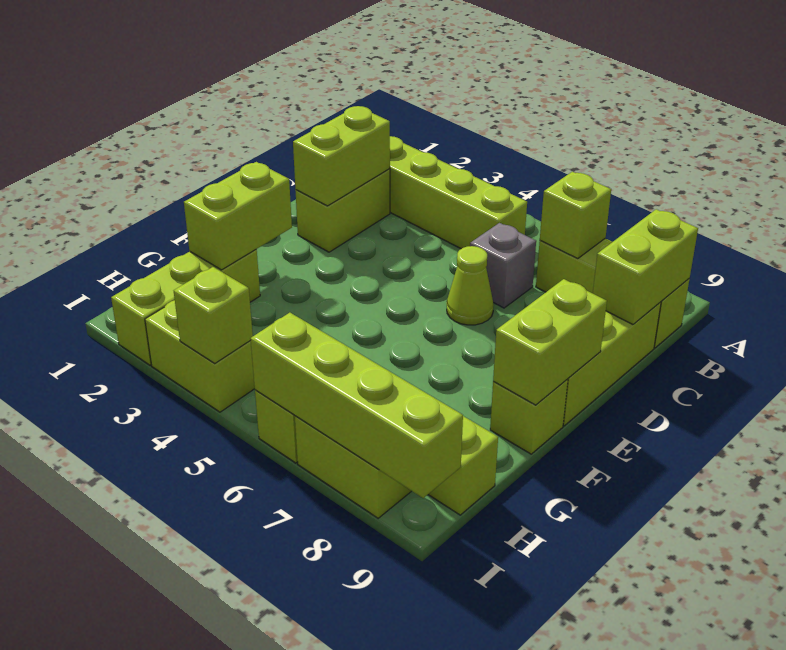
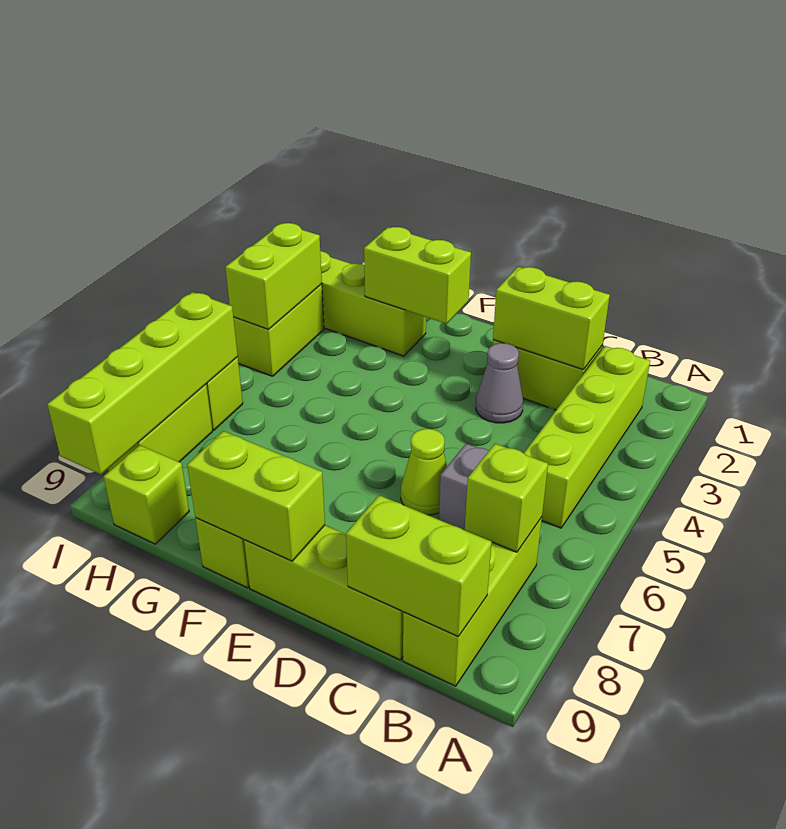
none -> grey cone D3 level 1
lime brick I4 level 2 -> lime brick I3:I4 level 2

